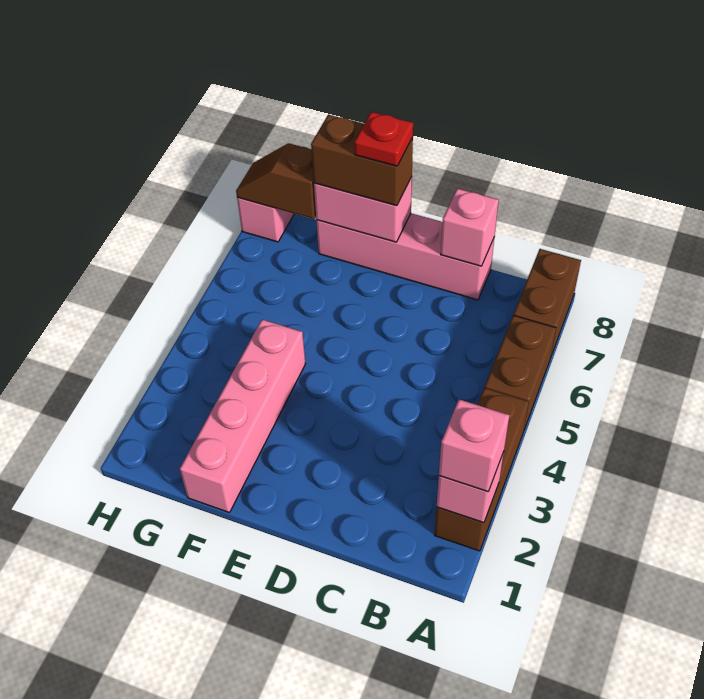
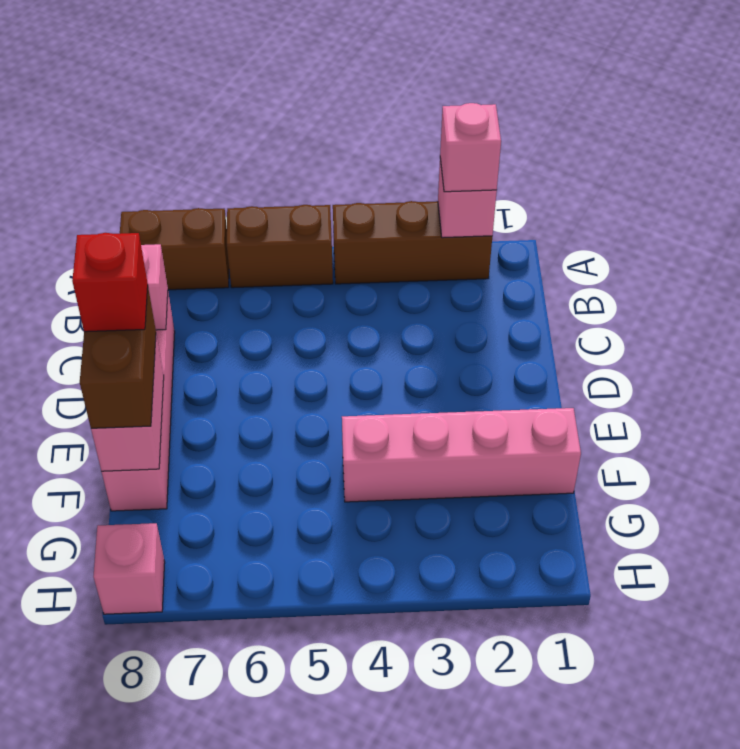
red plate E8 level 4 -> red brick E8 level 4
brown slope G8:H8 level 2 top G -> none

